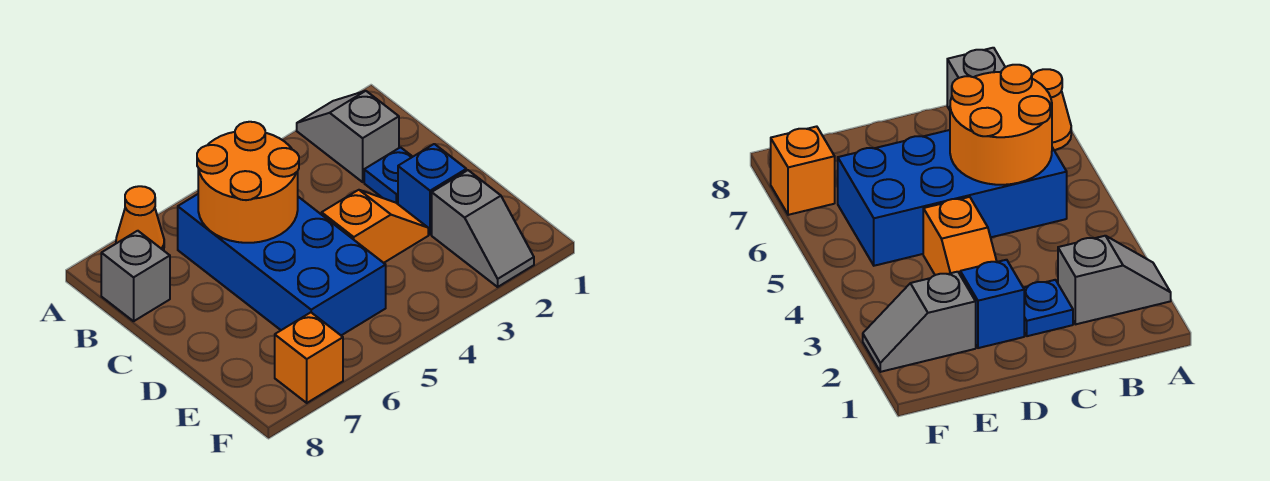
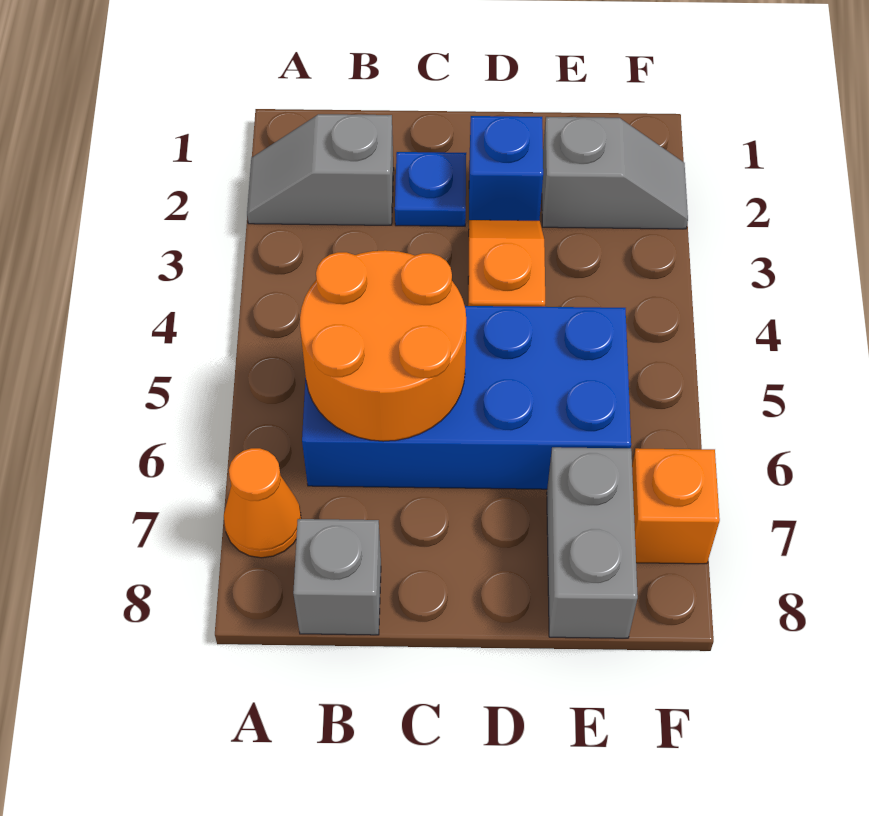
none -> grey brick E7:E8 level 1

